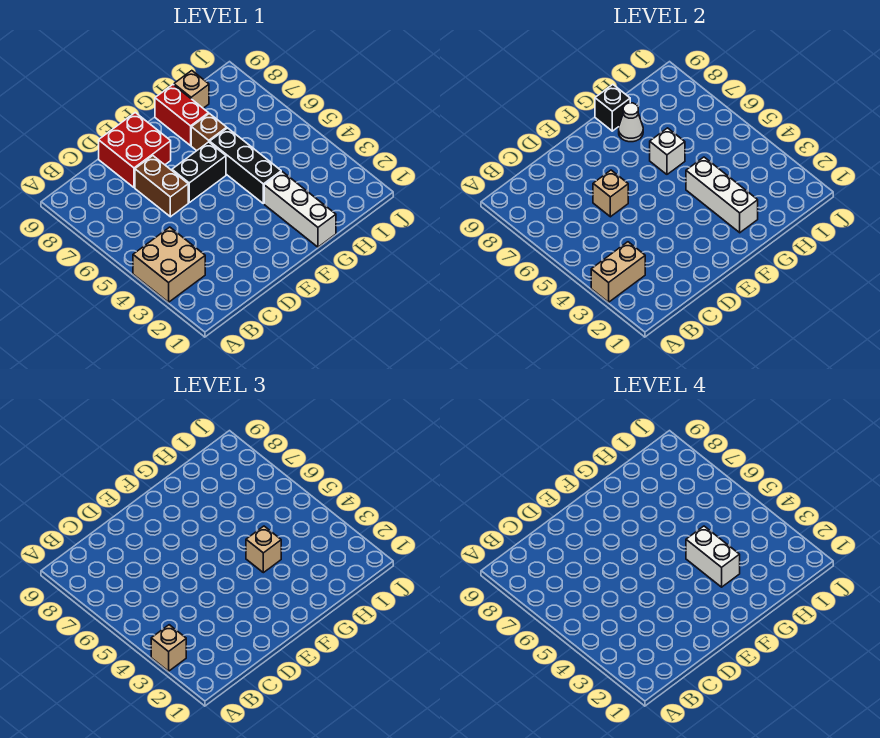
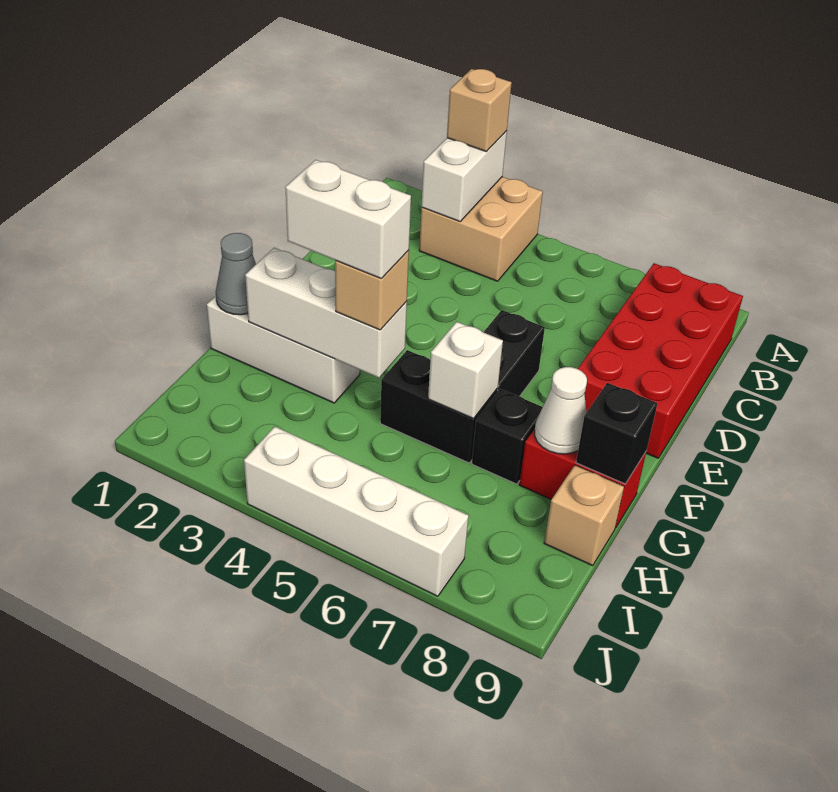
tan brick A3:B3 level 2 -> white brick A3:B3 level 2
brown brick D6:D7 level 1 -> none
tan brick D6 level 2 -> none
red brick D8:E9 level 1 -> red brick B8:E9 level 1
none -> grey cone G1 level 2
black brick G4:G6 level 1 -> black brick G5:G6 level 1
brown brick G7 level 1 -> black brick G7 level 1
none -> white brick J4:J7 level 1

